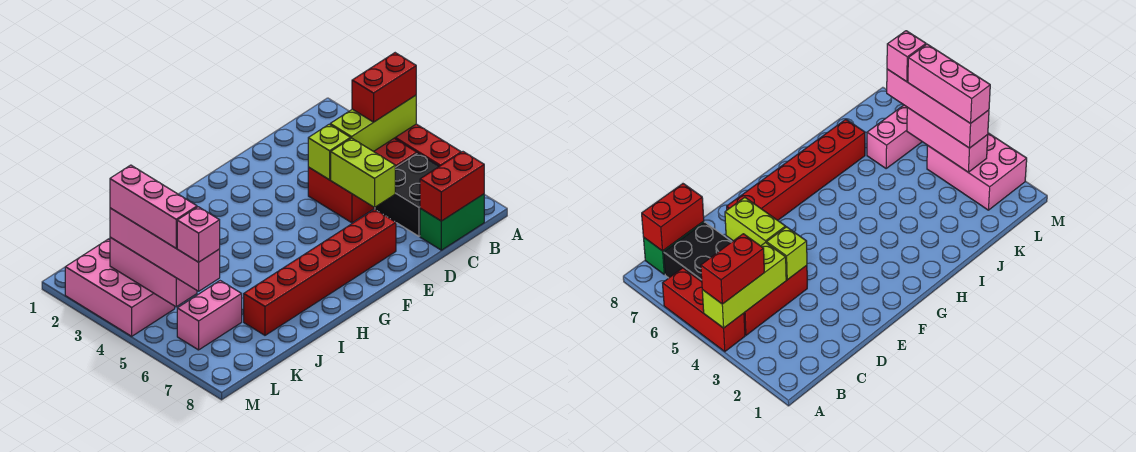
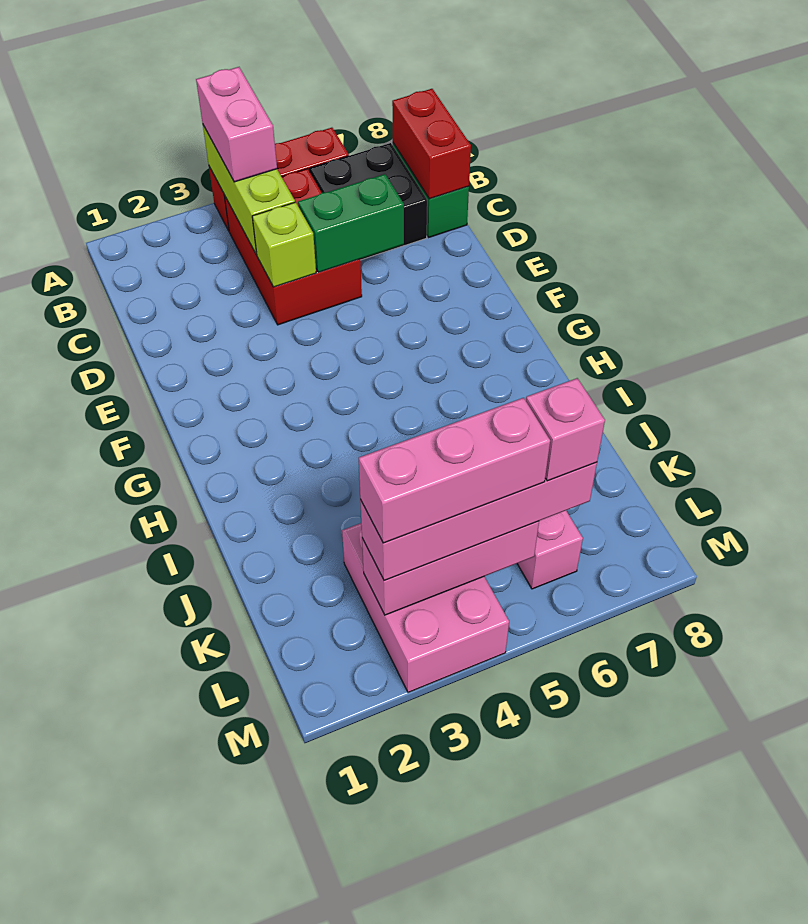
red brick A4:B4 level 3 -> pink brick A4:B4 level 3
lime brick D5:D6 level 2 -> green brick D5:D6 level 2
red brick E7:J7 level 1 -> none
pink brick L2:M4 level 1 -> pink brick K3:M4 level 1

